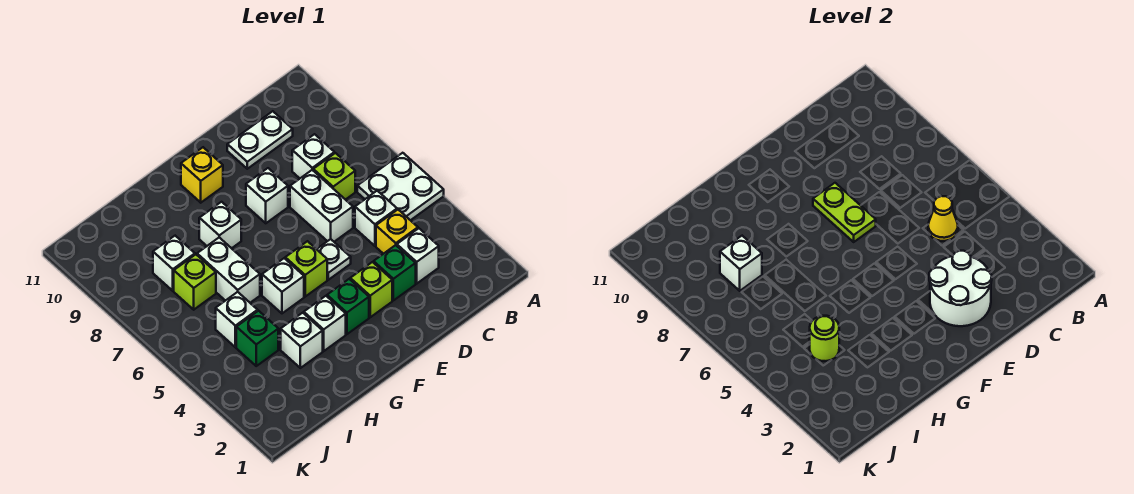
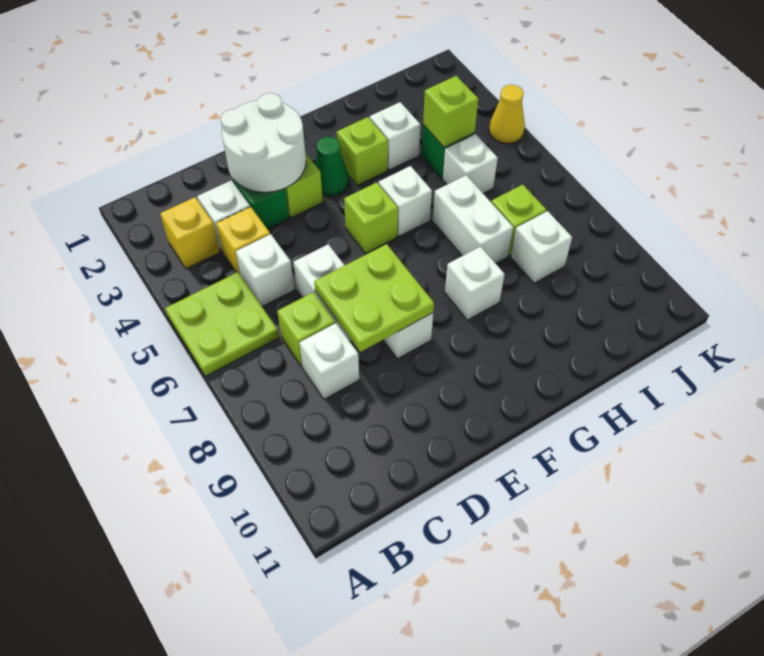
white plate A5:B6 level 1 -> lime plate A5:B6 level 1
yellow cone C5 level 2 -> yellow cone K4 level 1
white plate C10:D10 level 1 -> none
white plate E5 level 1 -> none
lime plate E7:E8 level 2 -> lime plate D7:E8 level 2
green brick F3 level 1 -> green cone F3 level 1
yellow brick F10 level 1 -> yellow brick B3 level 1
white brick G3 level 1 -> lime brick G3 level 1
lime round brick I4 level 2 -> lime brick I4 level 2
white brick I8 level 2 -> none

